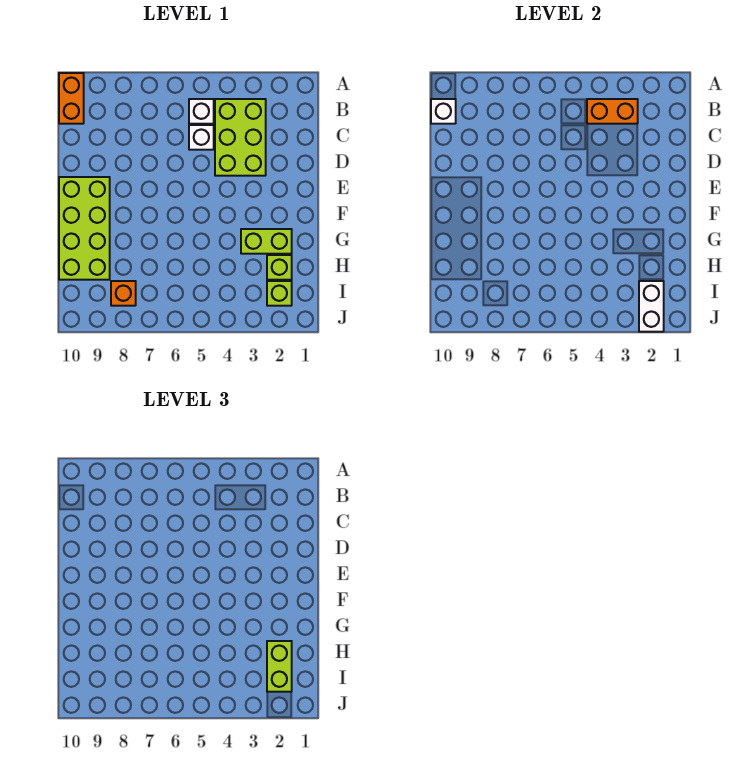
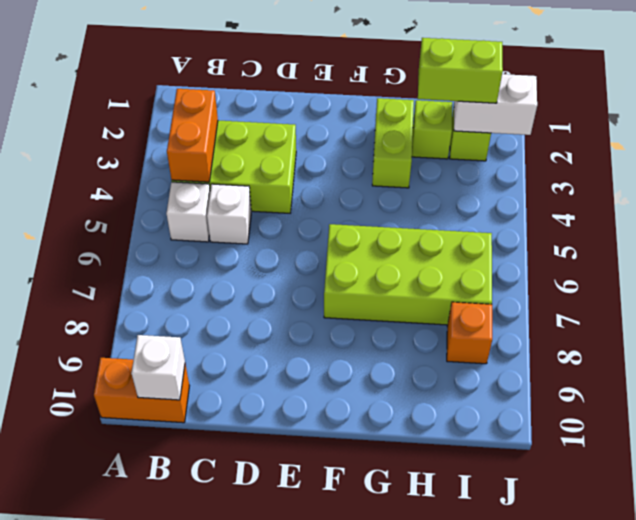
lime brick E9:H10 level 1 -> lime brick F6:I7 level 1

